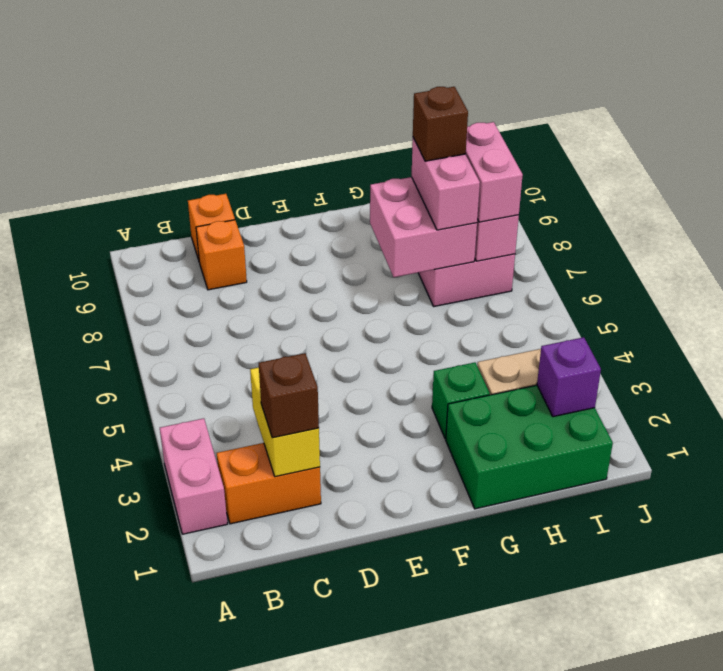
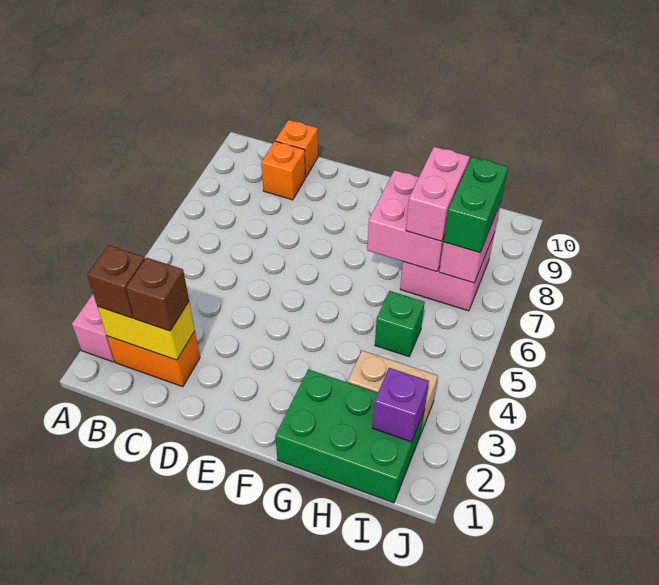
yellow brick C2:C3 level 2 -> yellow brick B2:C2 level 2
green brick G3 level 1 -> green brick H5 level 1
brown brick H8 level 4 -> brown brick B2 level 3
pink brick I7:I8 level 3 -> green brick I7:I8 level 3

